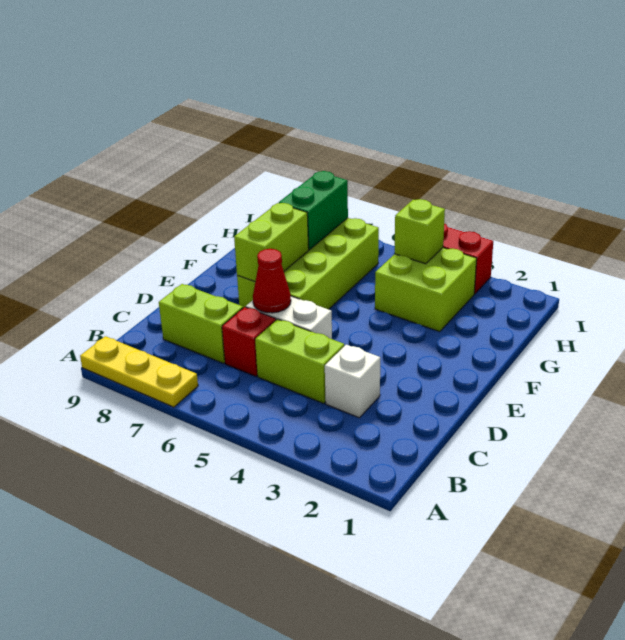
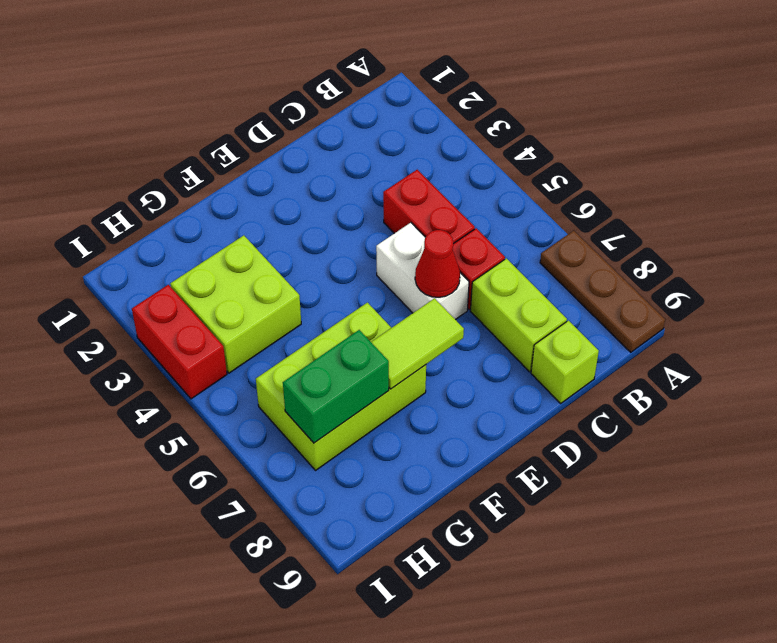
yellow plate A7:A9 level 1 -> brown plate A7:A9 level 1
white brick C3 level 1 -> none
lime brick C4:C5 level 1 -> red brick C4:C5 level 1
lime brick E6:H7 level 1 -> lime brick F6:H7 level 1
lime brick E7:F7 level 2 -> lime tile E7:F7 level 2
lime brick H4 level 2 -> lime brick C9 level 1

